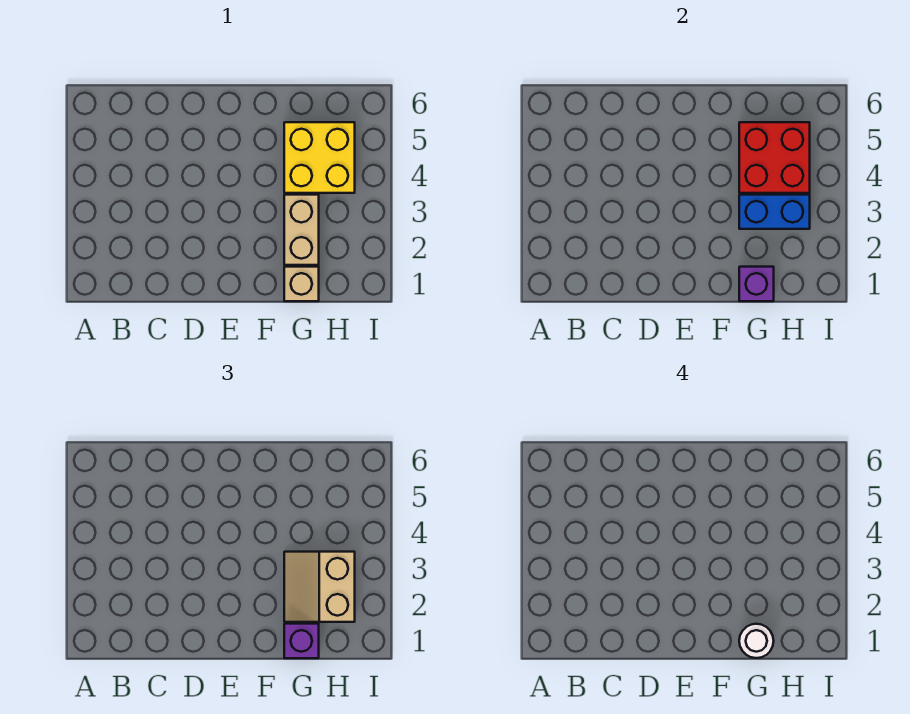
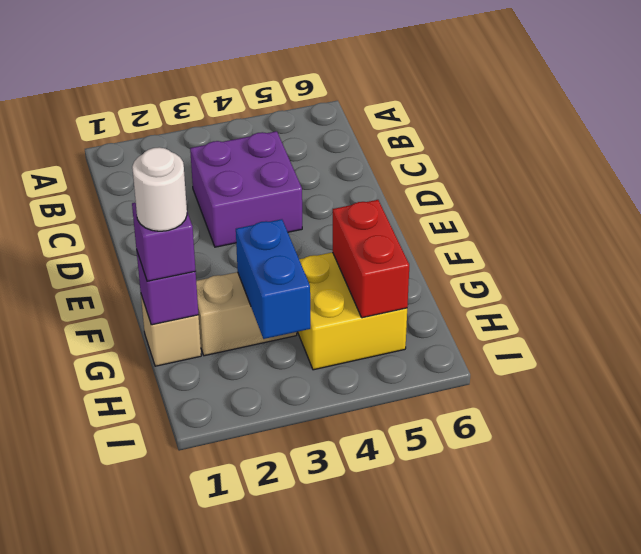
none -> purple brick C3:D4 level 1
tan slope G2:H3 level 3 top H -> none
red brick G4:H5 level 2 -> red brick G5:H5 level 2

